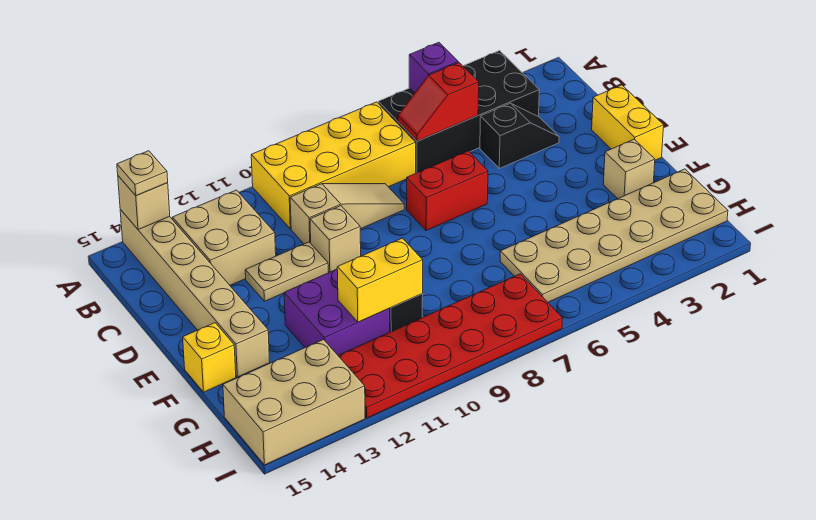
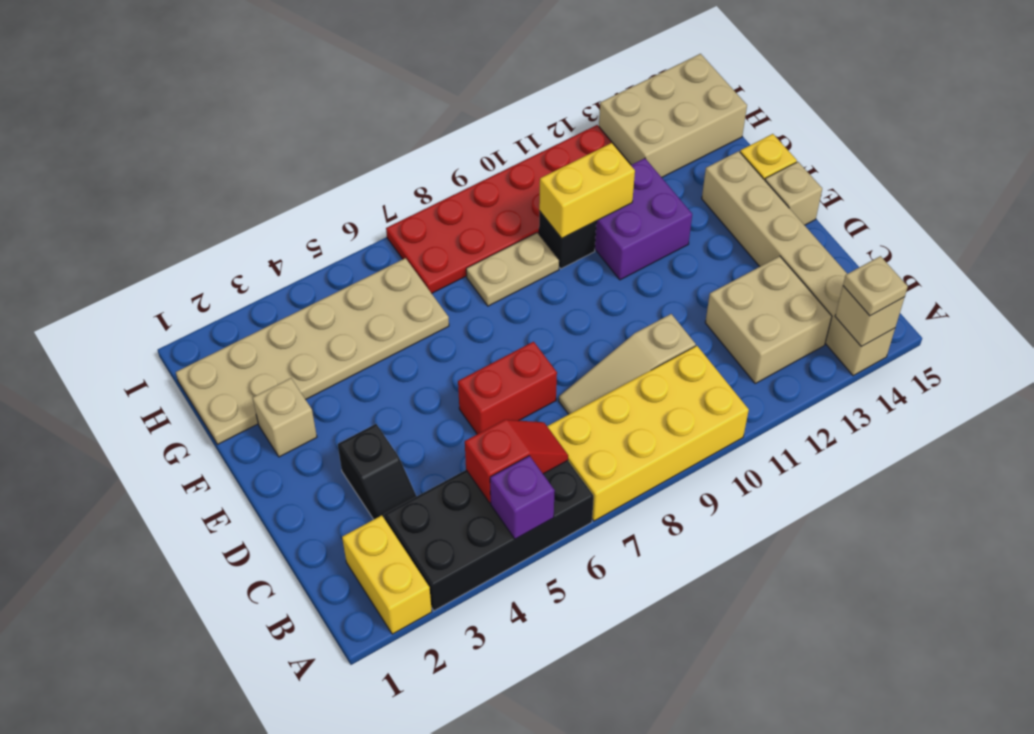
black slope C3:C4 level 1 top 4 -> black slope C3:D3 level 1 top D
yellow brick D1:E1 level 1 -> yellow brick A2:B2 level 1
tan brick D10 level 1 -> tan brick E15 level 1
tan plate D11:D12 level 1 -> tan plate G8:G9 level 1

